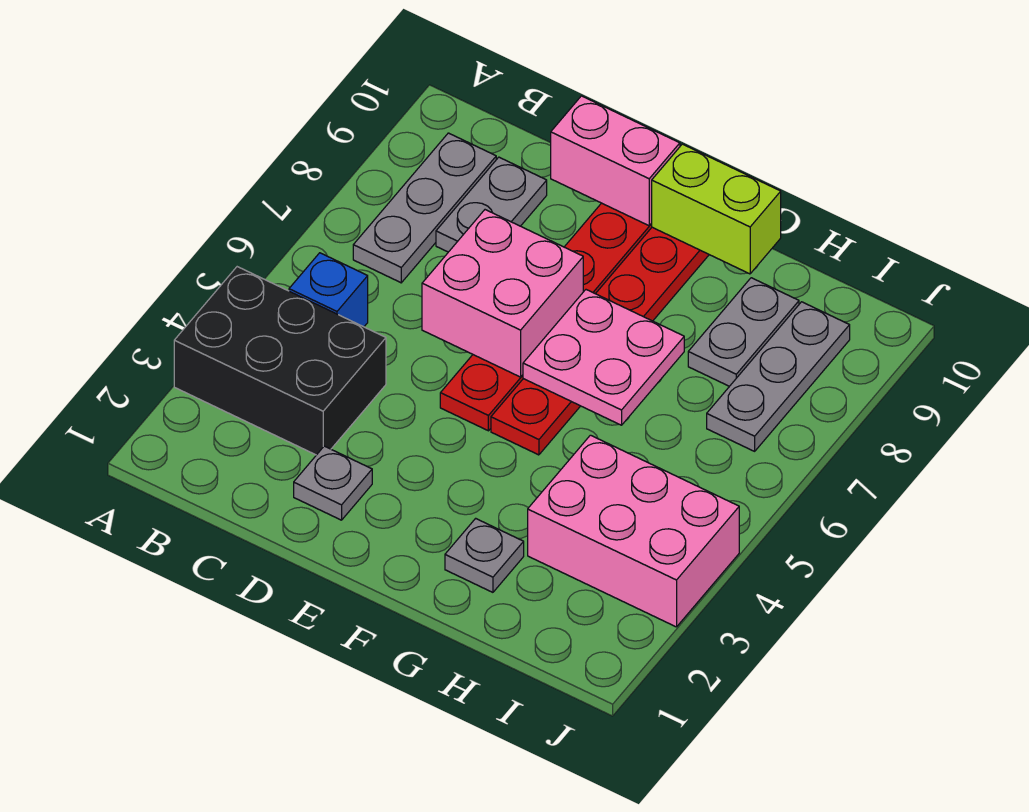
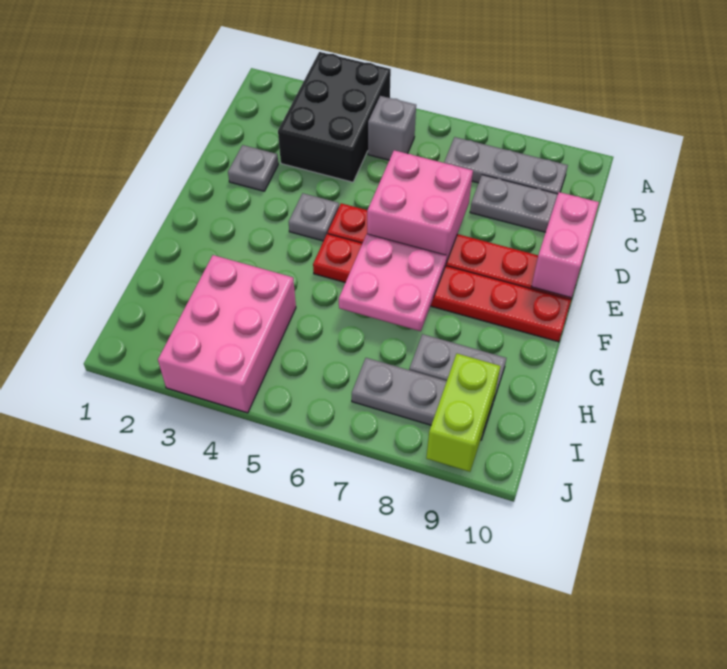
blue brick B5 level 1 -> grey brick B5 level 1
lime brick F10:G10 level 2 -> lime brick I9:J9 level 2
grey plate G2 level 1 -> grey plate E4 level 1

